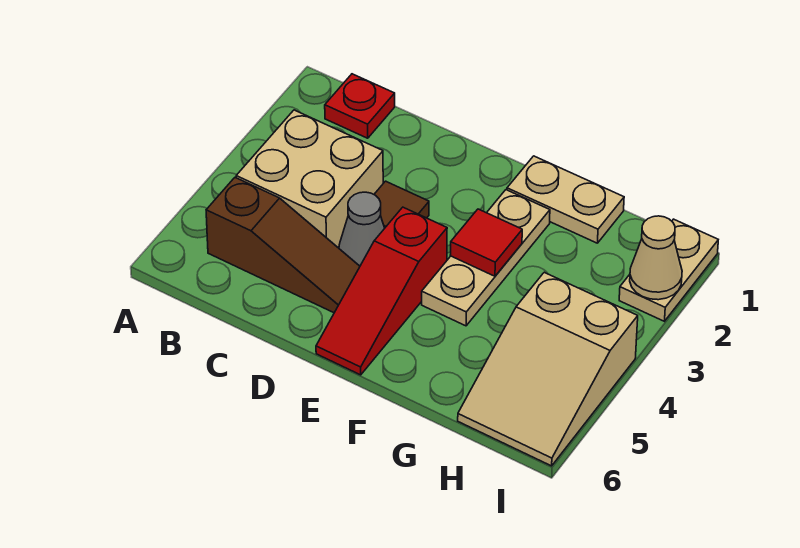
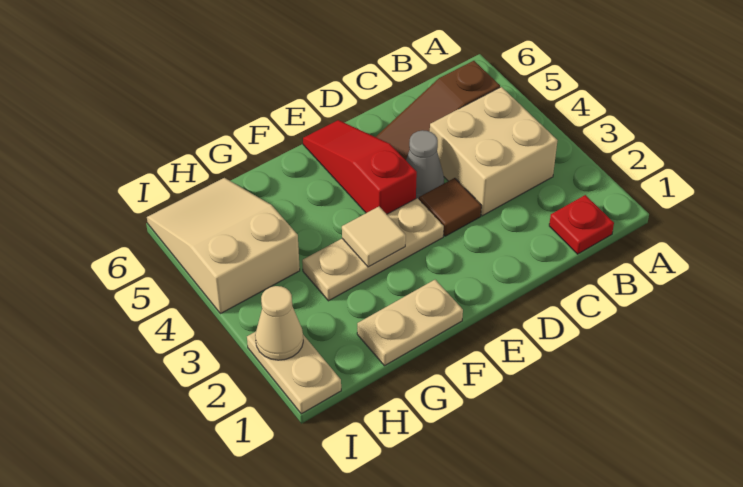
tan plate F2:F4 level 1 -> tan plate E3:G3 level 1
red tile F3 level 2 -> tan tile F3 level 2

